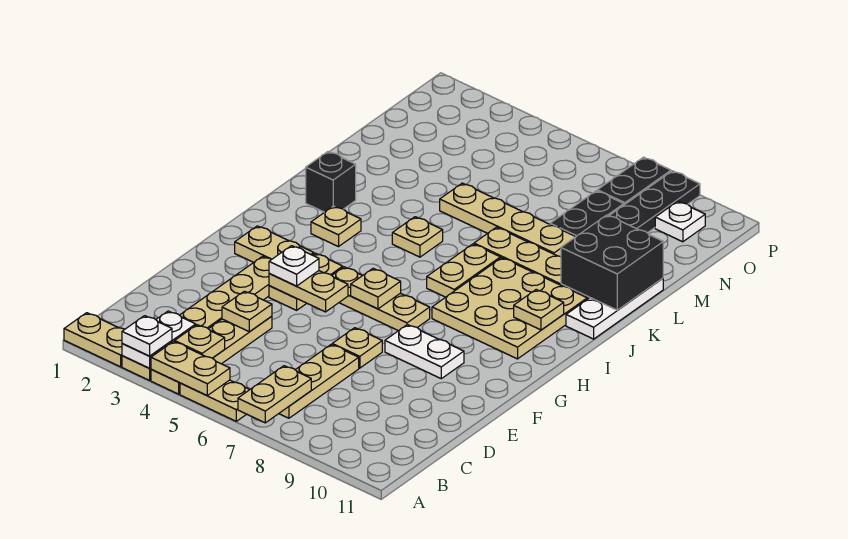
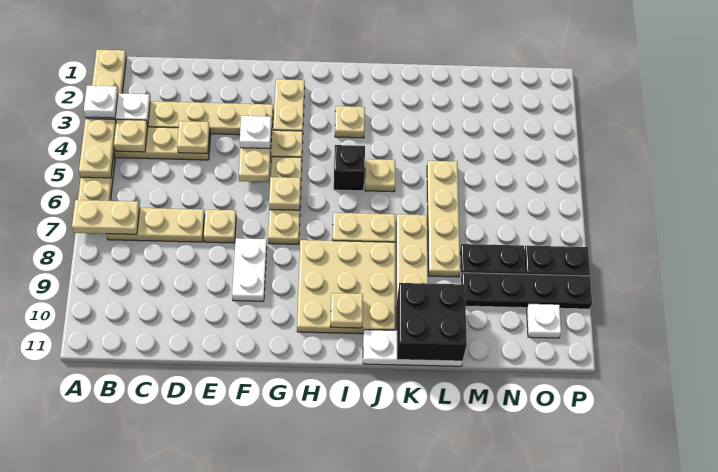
black brick J2 level 1 -> black brick I5 level 1

